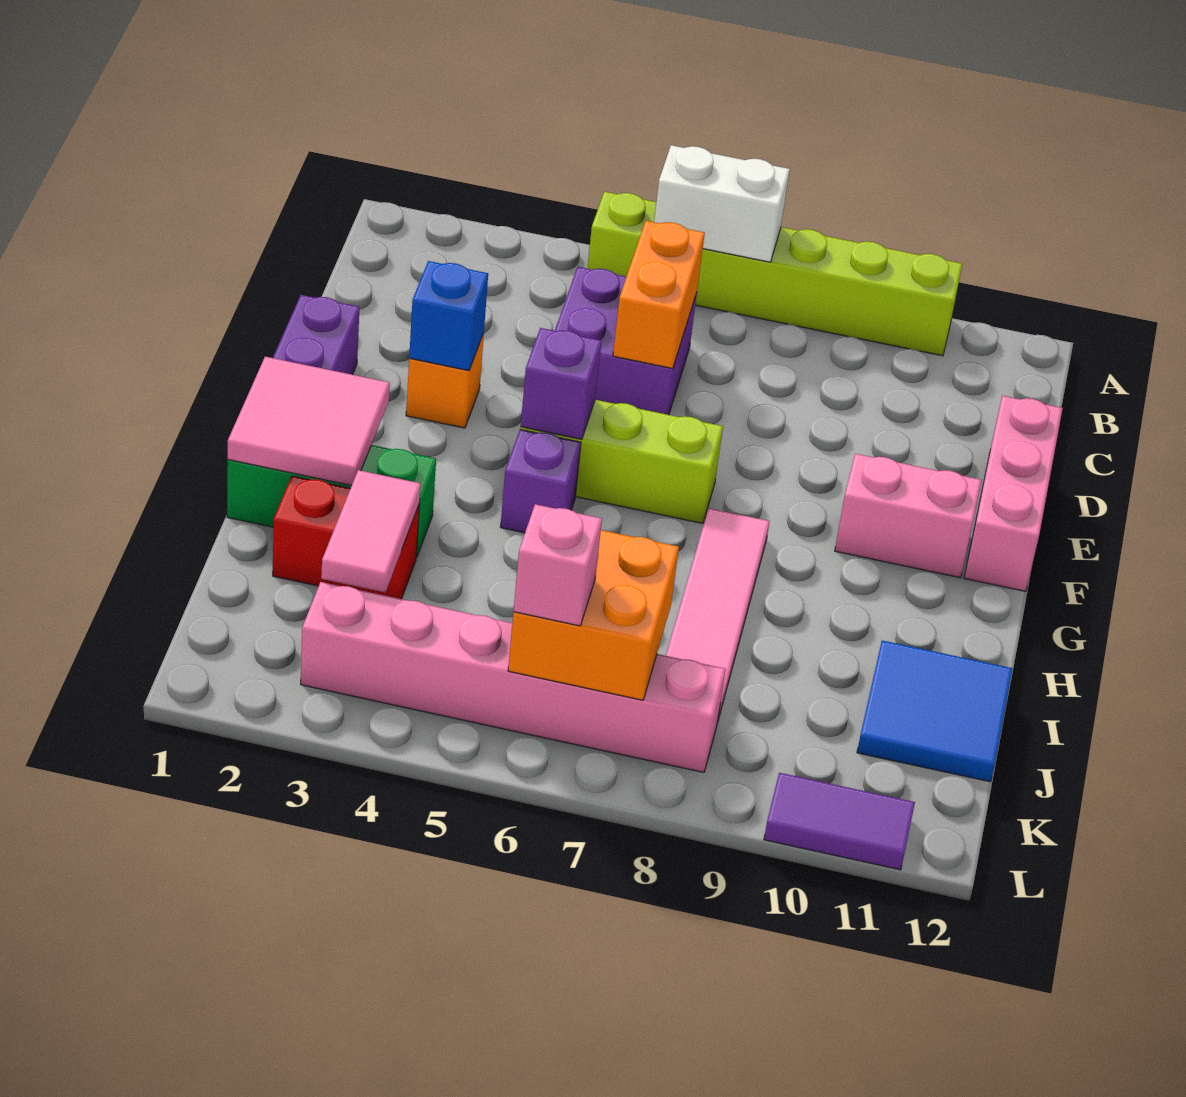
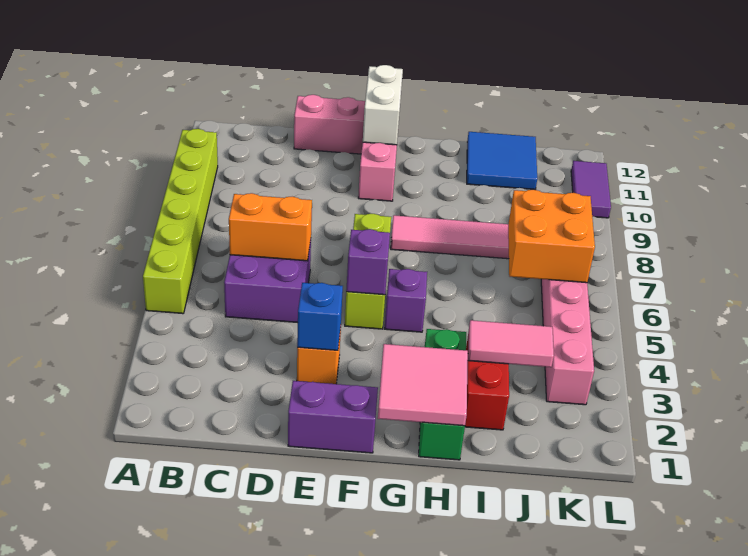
white brick A6:A7 level 2 -> white brick F11:F12 level 2
pink brick K6 level 3 -> none

